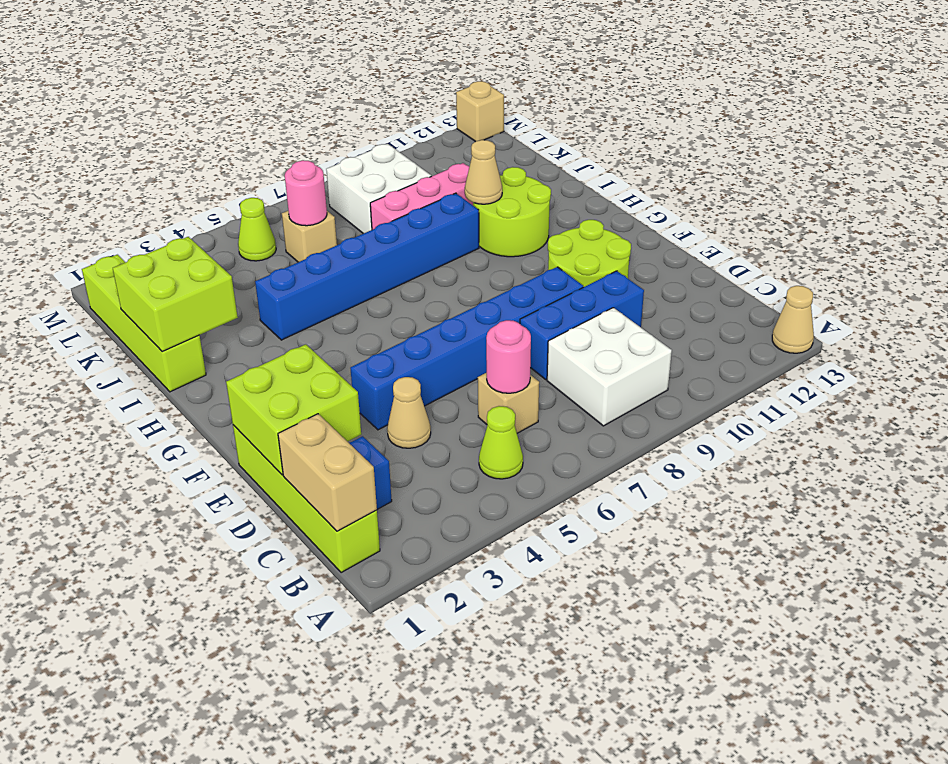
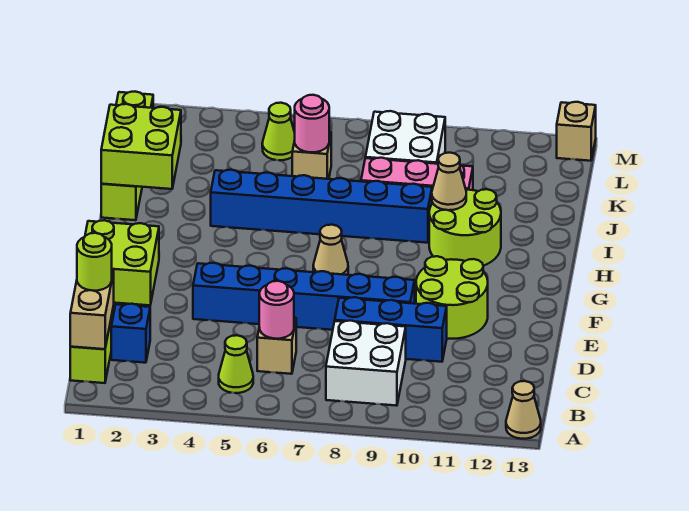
none -> lime round brick C1 level 3
tan cone D4 level 1 -> tan cone G7 level 1

